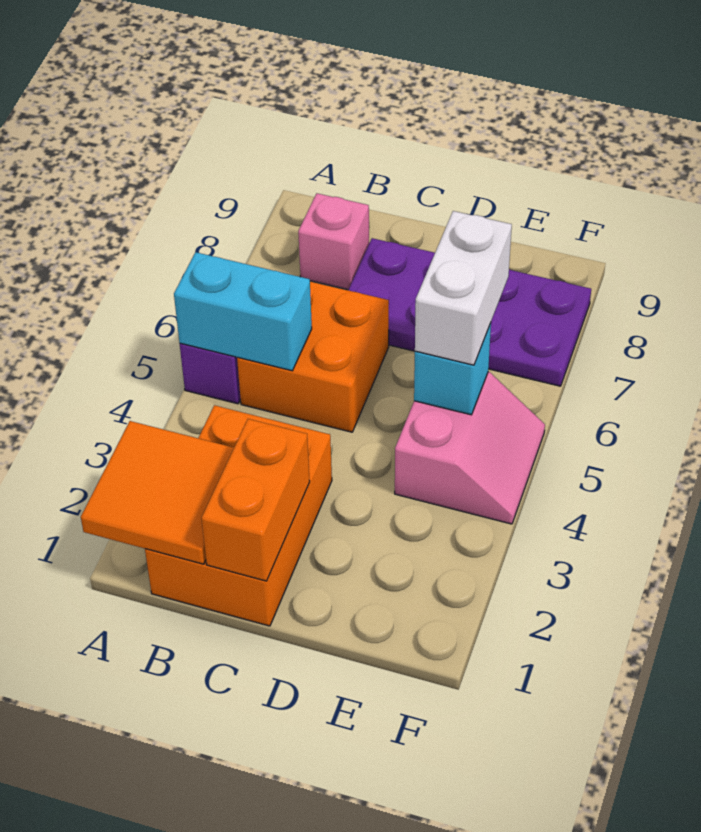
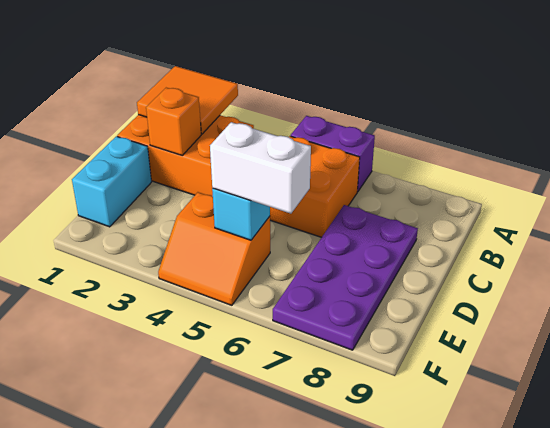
cyan brick A5:B5 level 2 -> cyan brick D1:E1 level 1
pink brick B8 level 1 -> none
orange brick C1:C2 level 2 -> orange brick C2 level 2
pink slope E4:F5 level 1 top E -> orange slope E4:F5 level 1 top E

